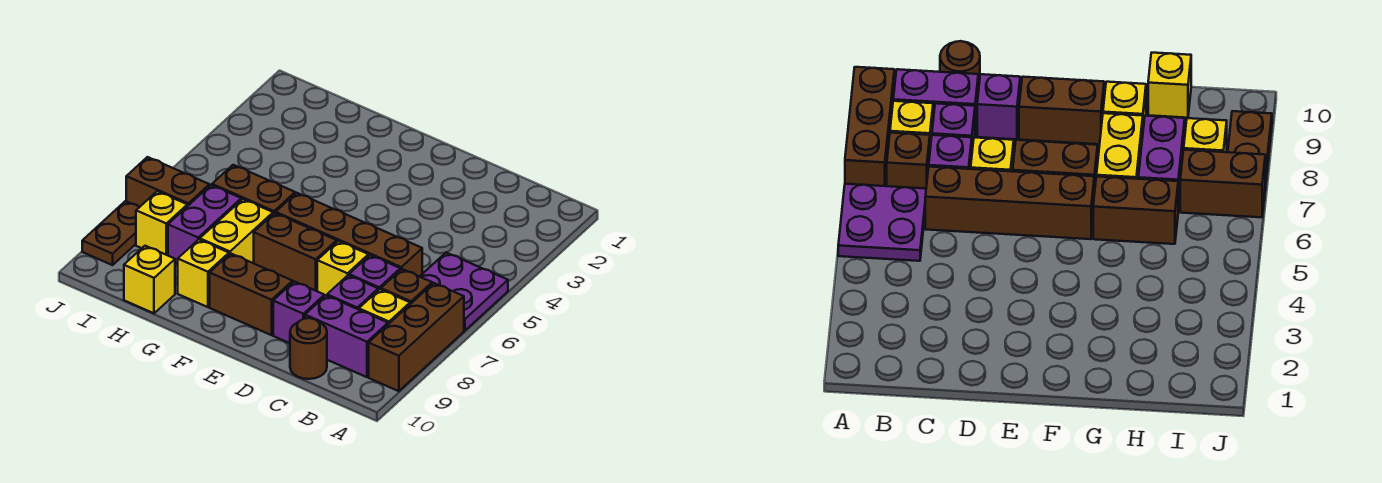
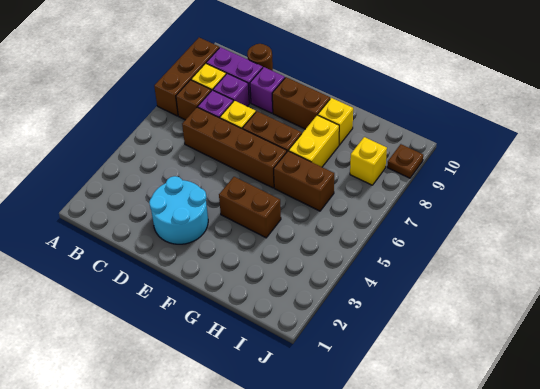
purple plate A5:B6 level 1 -> none
none -> cyan round brick D2:E3 level 1
purple brick H7:H8 level 1 -> none
yellow brick H10 level 1 -> none
brown brick I7:J7 level 1 -> brown brick F4:G4 level 1
brown plate J8:J9 level 1 -> brown plate J9 level 1

